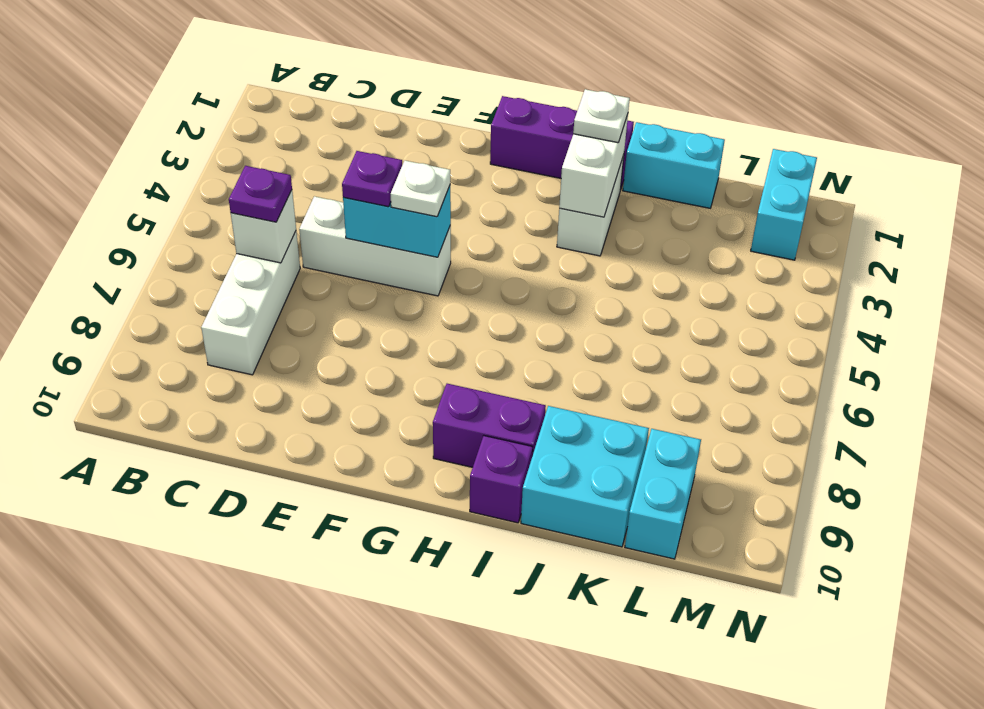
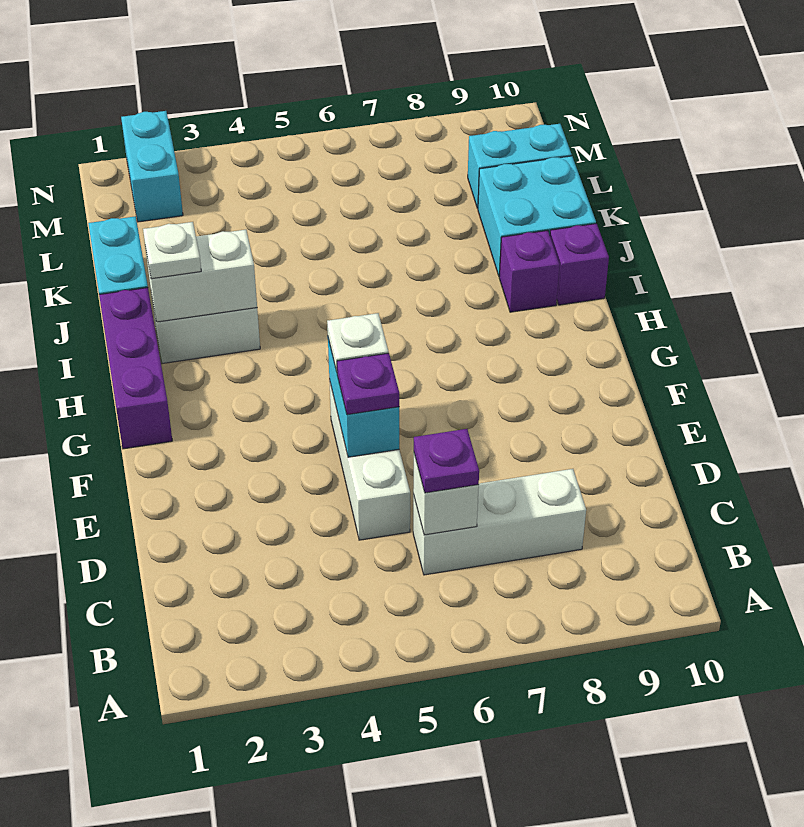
purple brick H9:I9 level 1 -> purple brick I9 level 1
cyan brick M1:M2 level 1 -> cyan brick M2:N2 level 1

